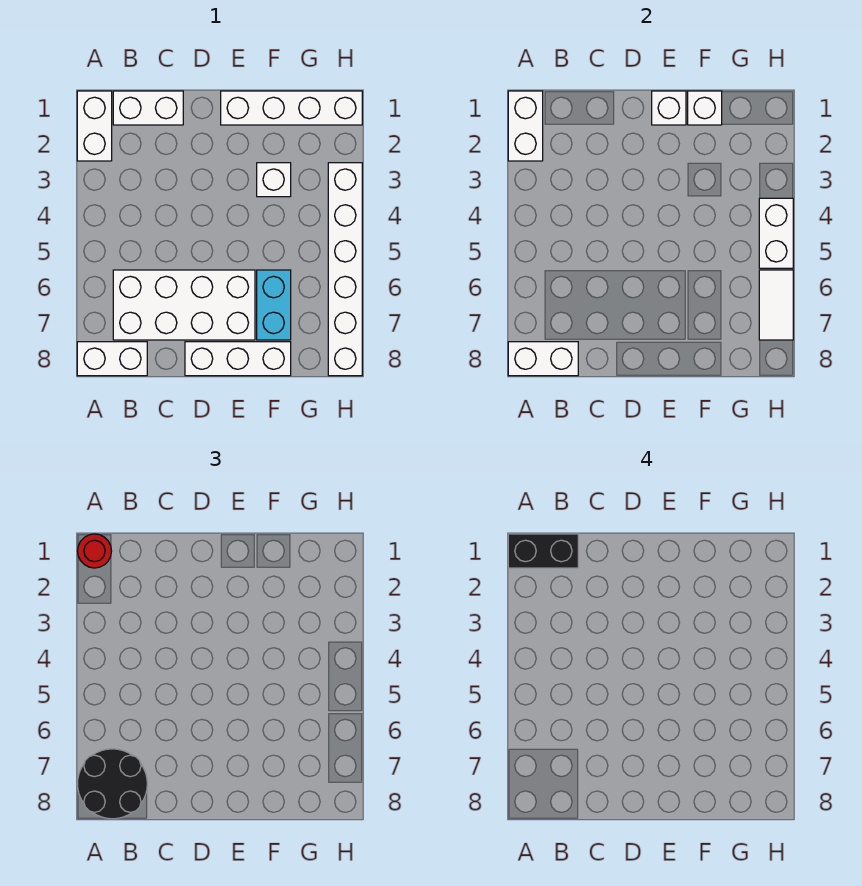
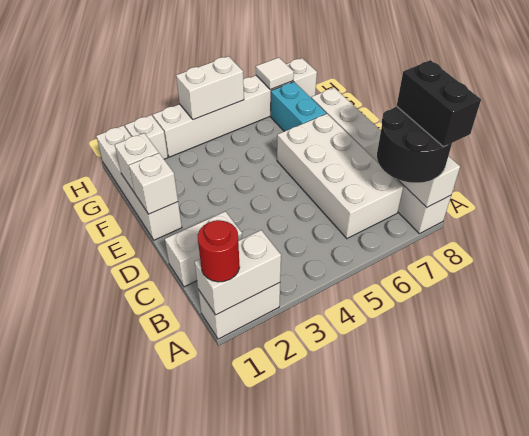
black brick A1:B1 level 4 -> black brick A8:B8 level 4
white brick B1:C1 level 1 -> white brick C1:C2 level 1
white brick F3 level 1 -> white brick H2 level 1
cyan brick F6:F7 level 1 -> cyan brick F7:G7 level 1
white tile H6:H7 level 2 -> white tile H7 level 2

